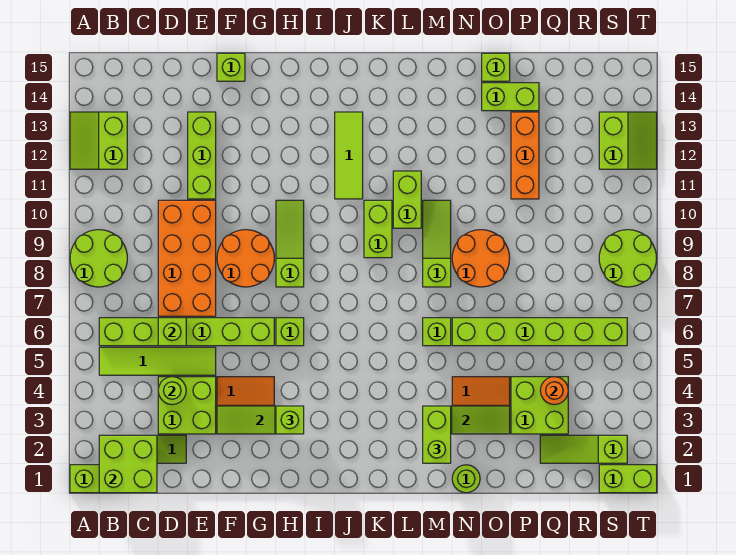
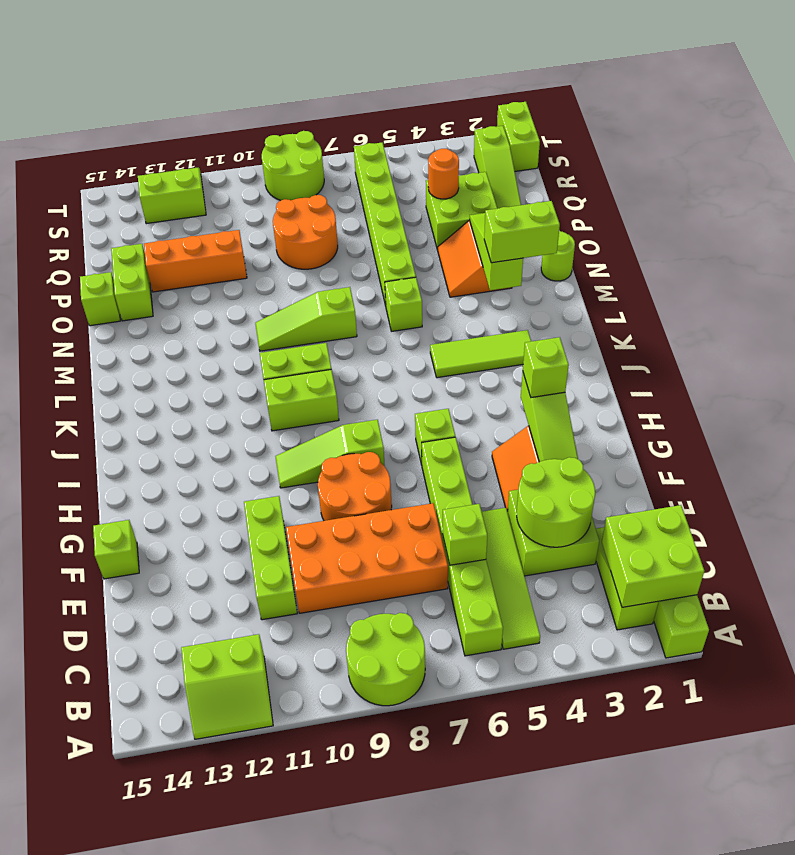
lime round brick D4 level 2 -> lime round brick D3:E4 level 2
lime brick E11:E13 level 1 -> lime brick D11:F11 level 1
lime tile J11:J13 level 1 -> lime tile K3:K5 level 1
lime brick L10:L11 level 1 -> lime brick J9:J10 level 1
orange round brick N8:O9 level 1 -> orange round brick P8:Q9 level 1

